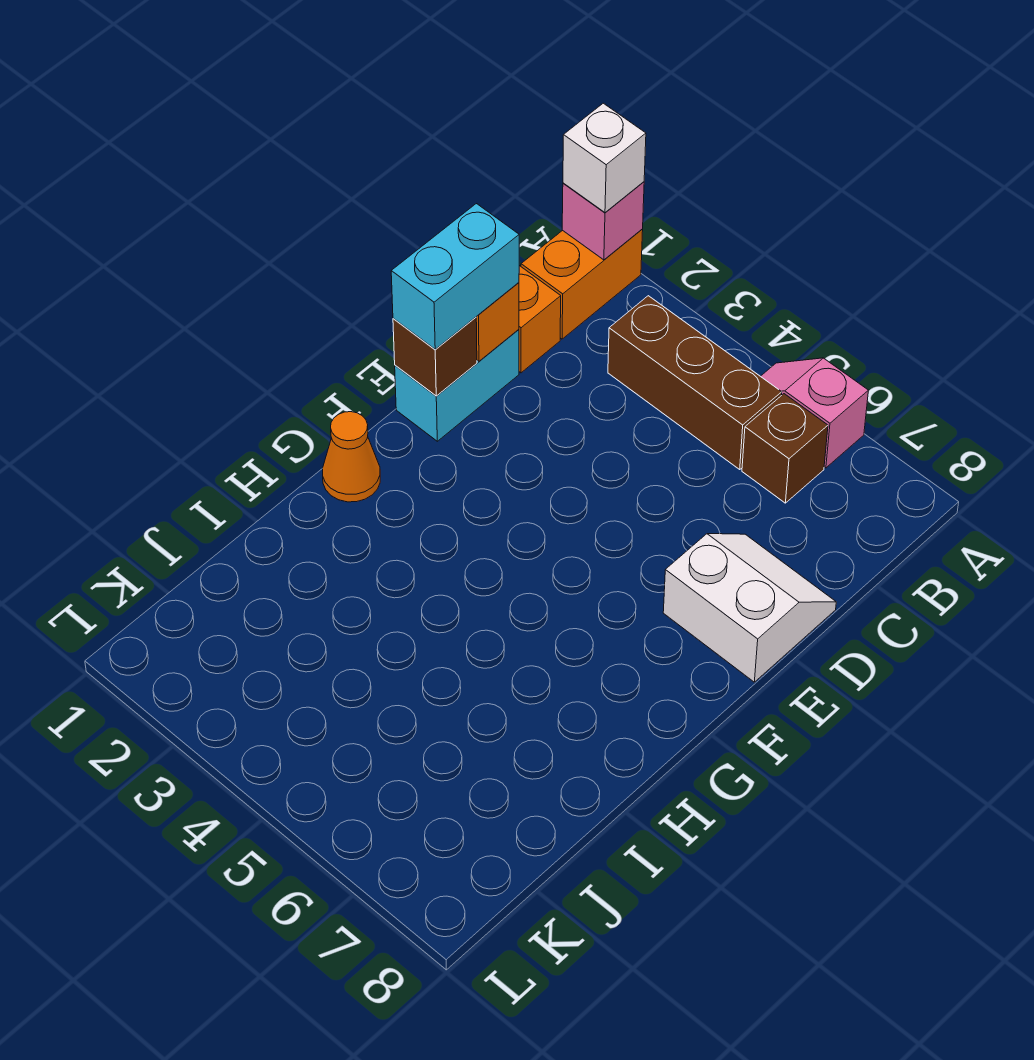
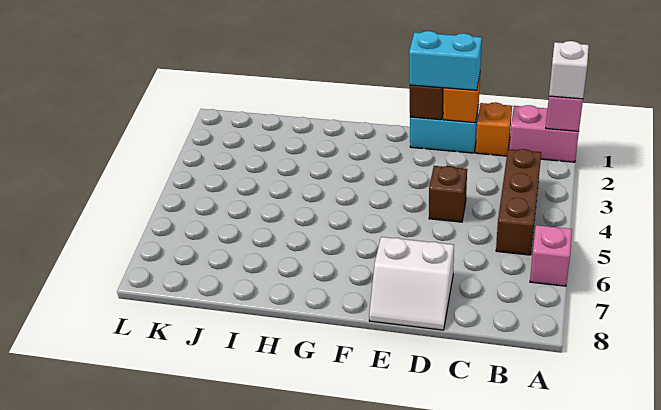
orange brick A1:B1 level 1 -> pink brick A1:B1 level 1
brown brick B6 level 1 -> brown brick D4 level 1
white slope D7:E8 level 1 top E -> white slope D7:E8 level 1 top 7
orange cone G1 level 1 -> none

